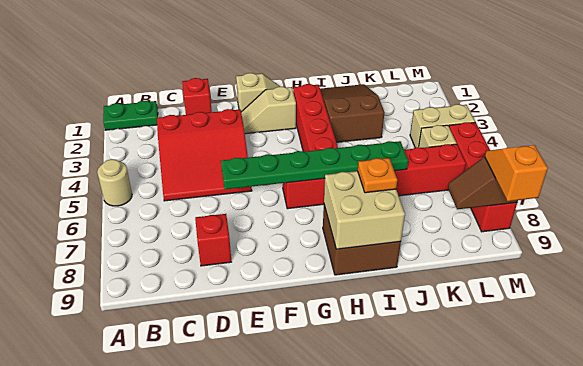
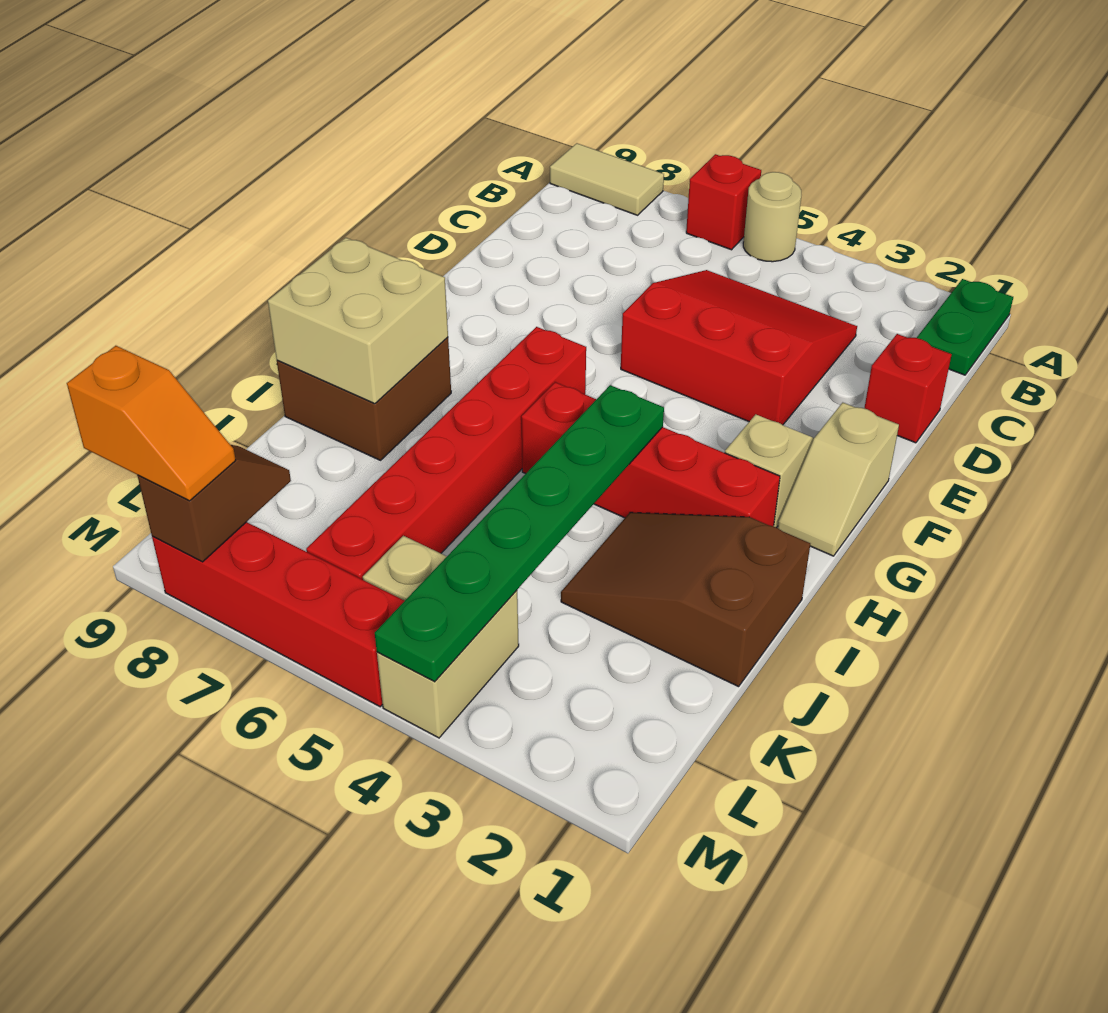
none -> tan tile A8:A9 level 1
red slope C3:E5 level 1 top 3 -> red slope C3:E5 level 1 top E
red brick D8 level 1 -> red brick A6 level 1
green plate E6:J6 level 2 -> green plate H4:M4 level 2
brown slope I1:J3 level 1 top 3 -> brown slope I1:J3 level 1 top 1
orange plate I8 level 3 -> none

